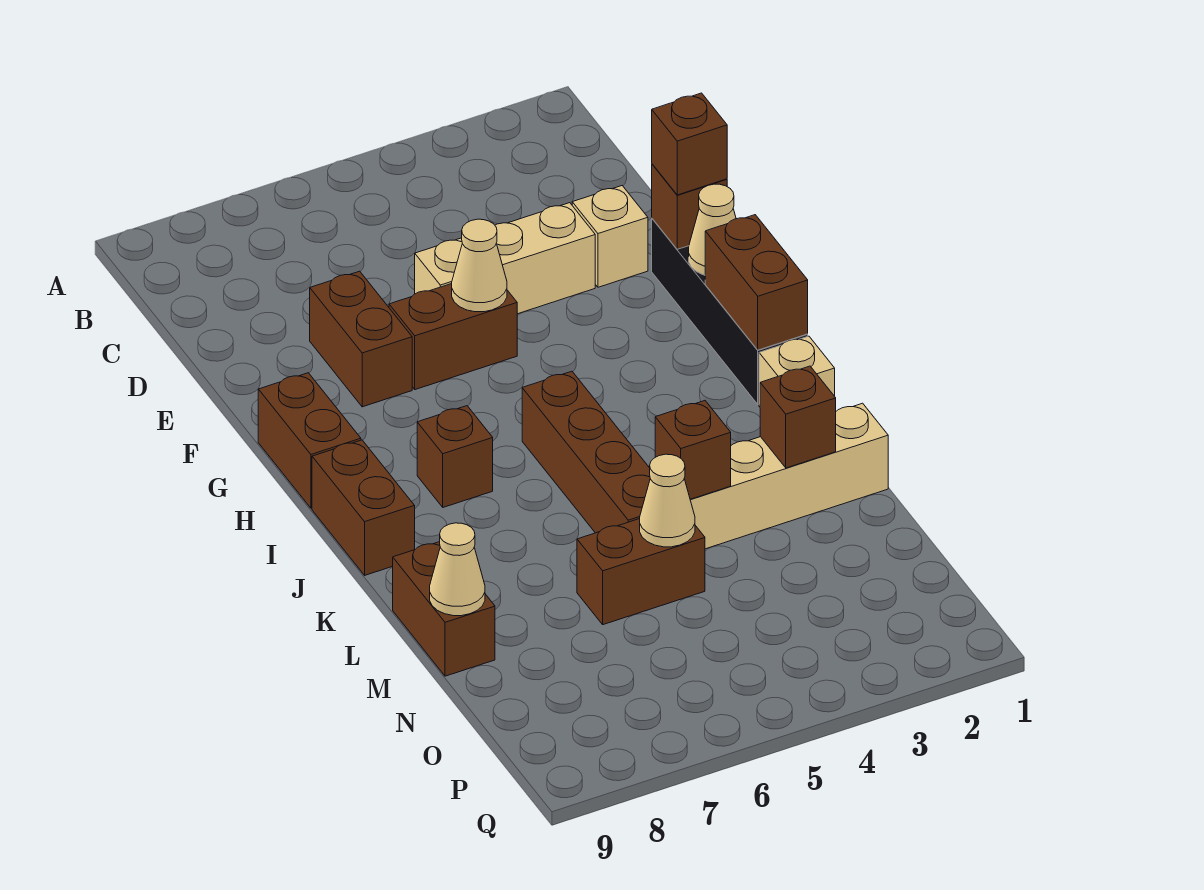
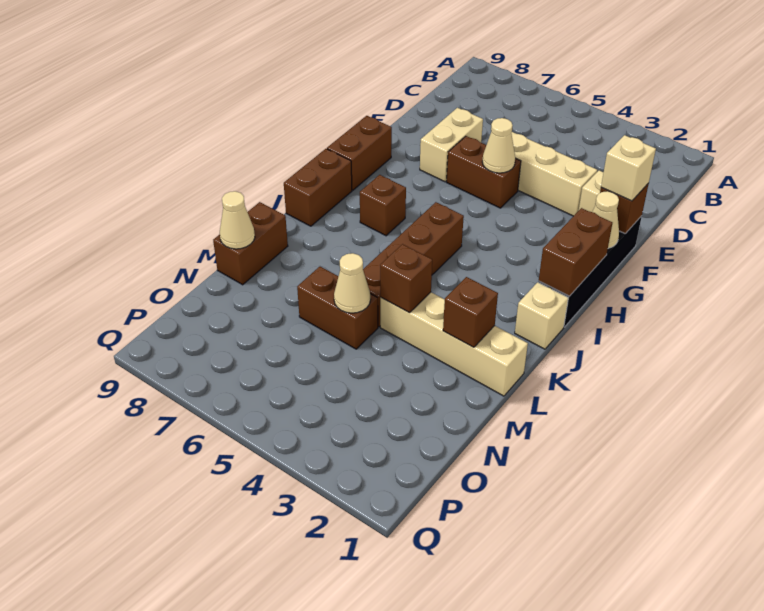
brown brick E7:F7 level 1 -> tan brick E7:F7 level 1
brown brick F1 level 3 -> tan brick F1 level 3

